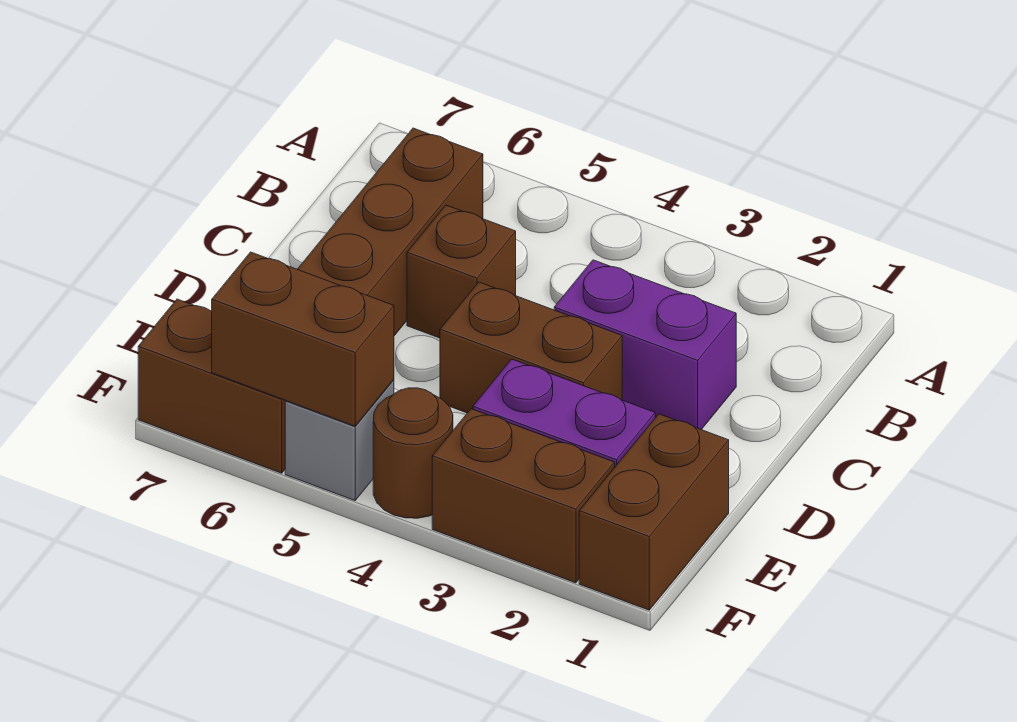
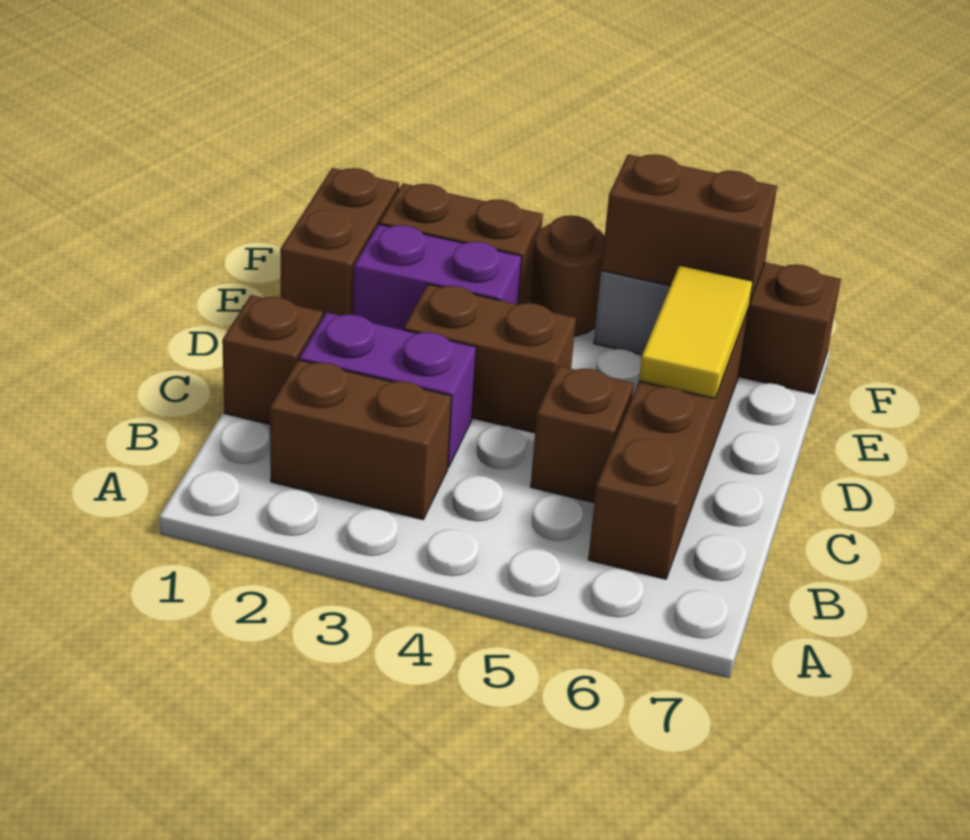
none -> brown brick B2:B3 level 1
none -> brown brick C1 level 1
none -> yellow tile D6:E6 level 2

